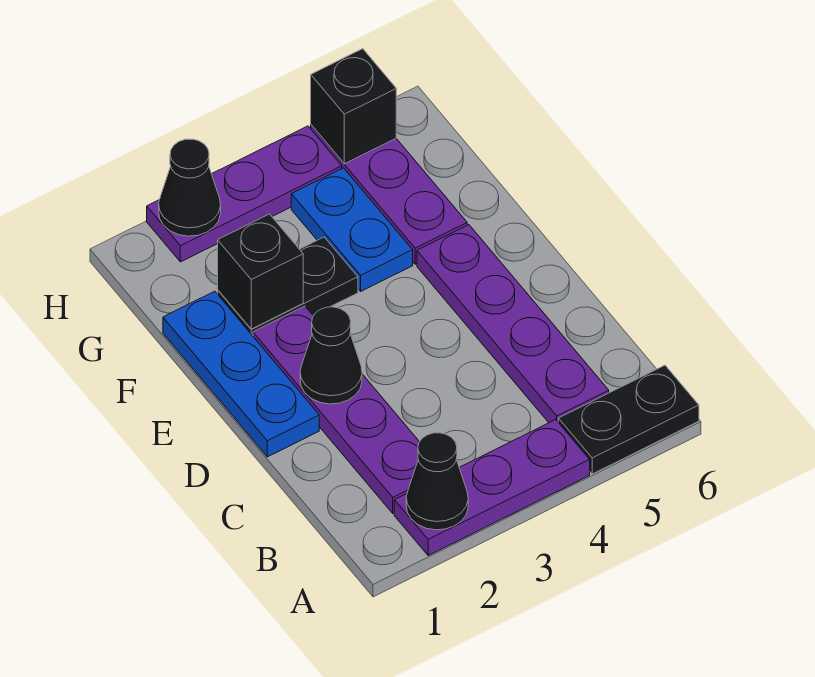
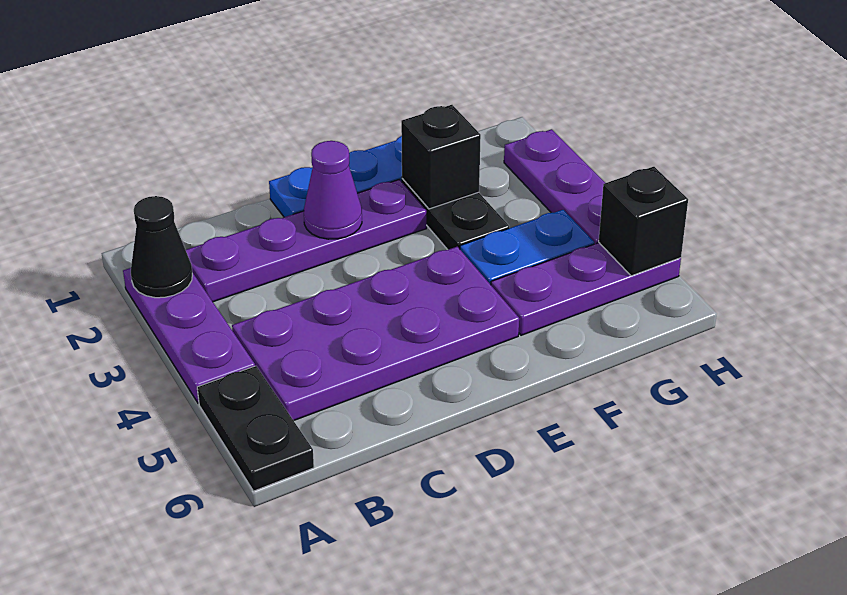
purple plate B5:E5 level 1 -> purple plate B4:E5 level 1
black cone D2 level 2 -> purple cone D2 level 2
black cone H2 level 2 -> none

